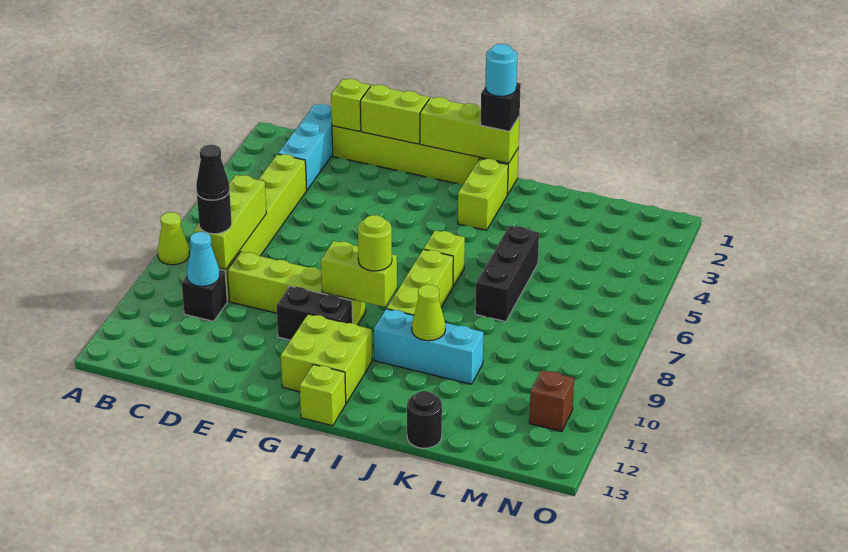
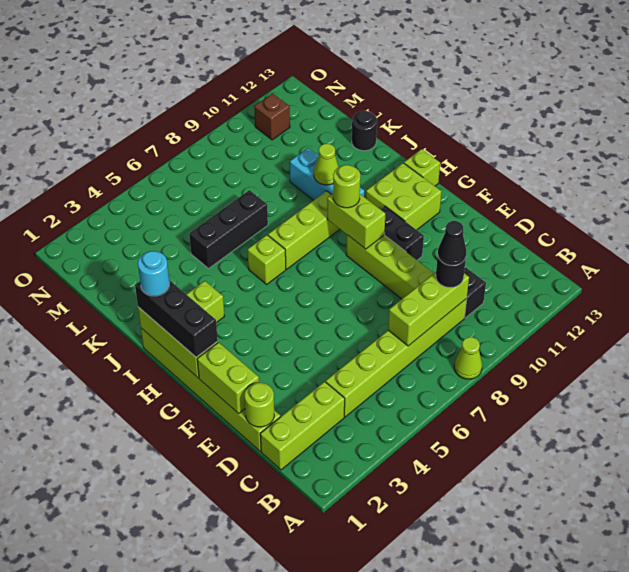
cyan brick C1:C3 level 1 -> lime brick C1:C3 level 1
cyan cone C10 level 2 -> none
lime brick D1 level 2 -> lime round brick D1 level 2
black brick I1 level 3 -> black brick G1:I1 level 3

